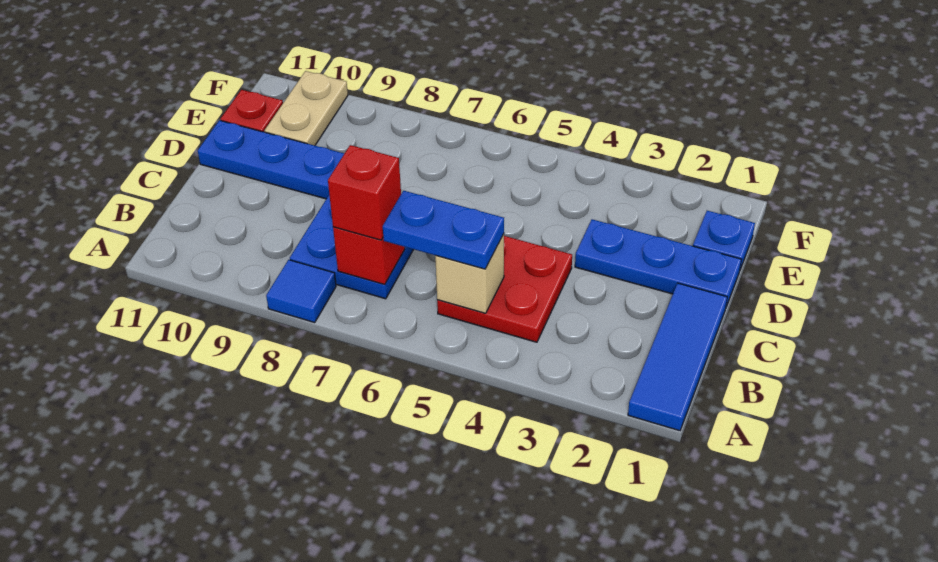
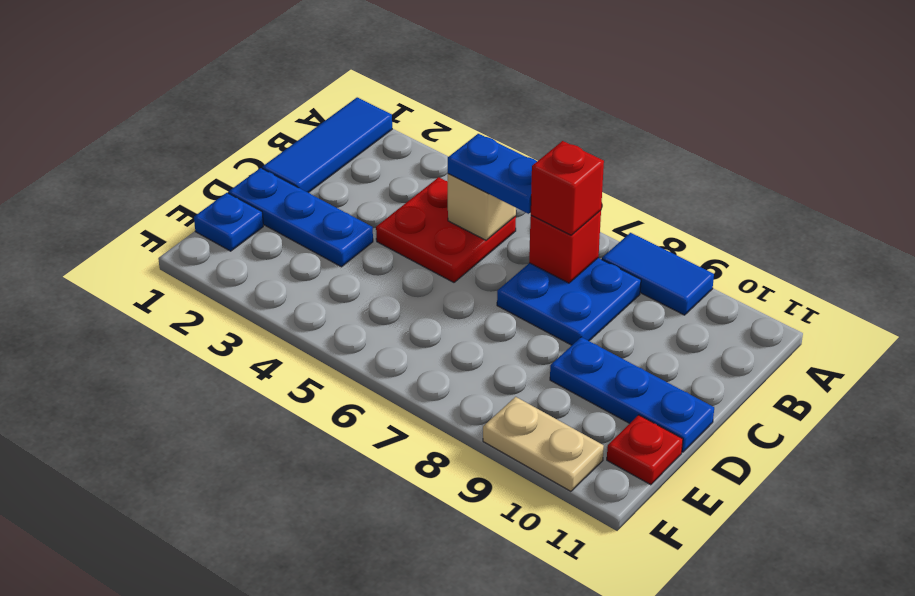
blue tile A8 level 1 -> blue tile A8:A9 level 1
tan plate E10:F10 level 1 -> tan plate F9:F10 level 1

